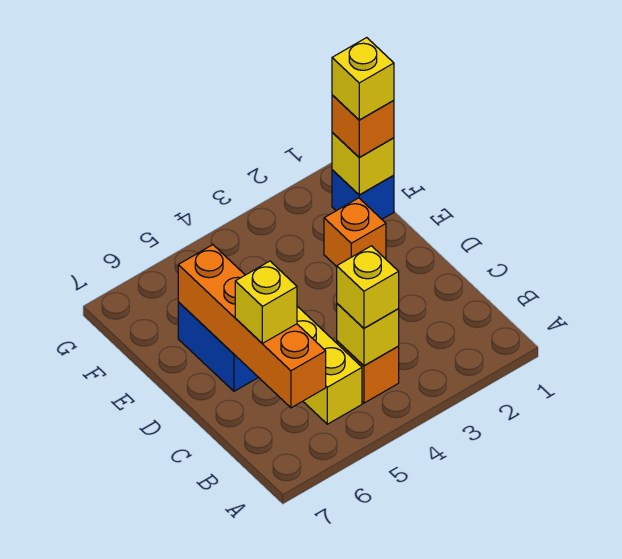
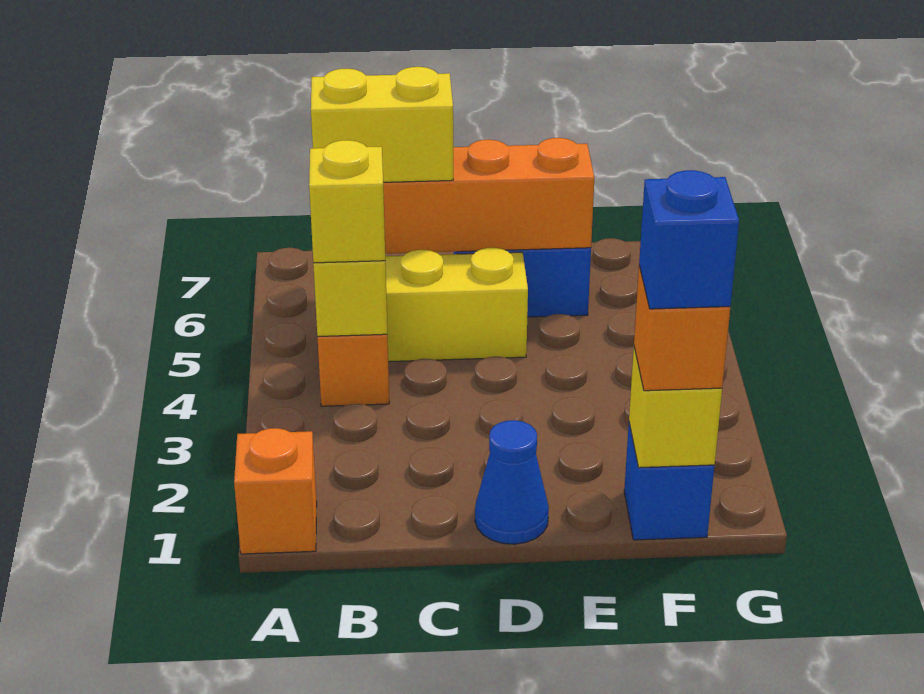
yellow brick C6 level 3 -> yellow brick B6:C6 level 3
none -> blue cone D1 level 1
orange brick E2 level 1 -> orange brick A1 level 1
yellow brick F1 level 4 -> blue brick F1 level 4

